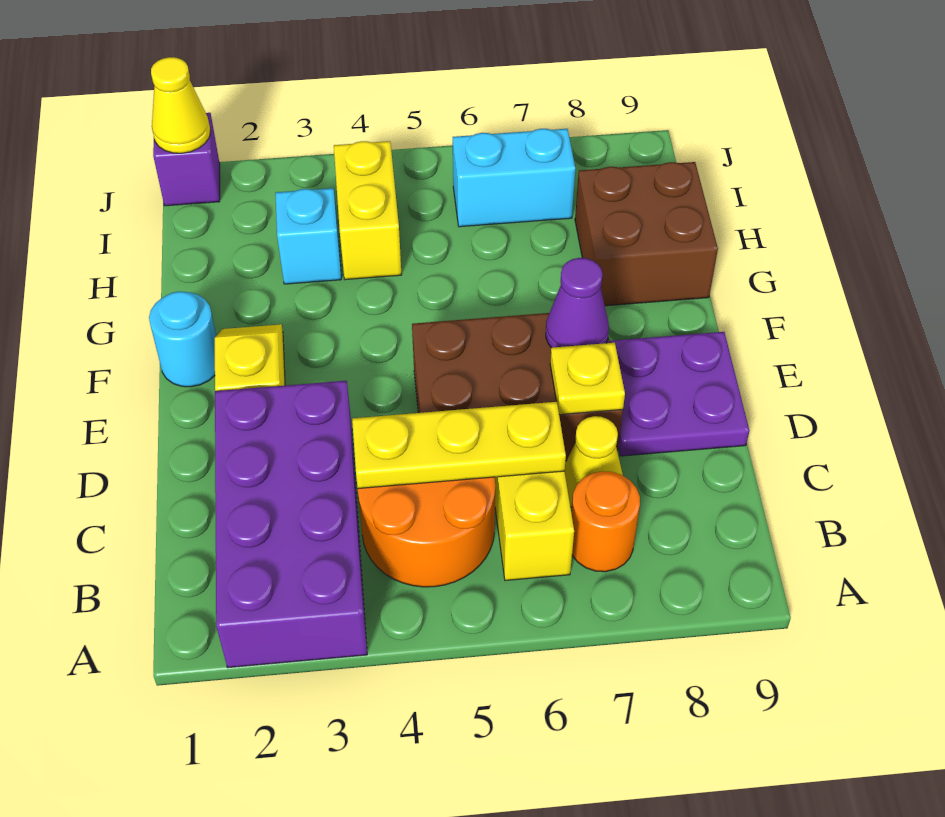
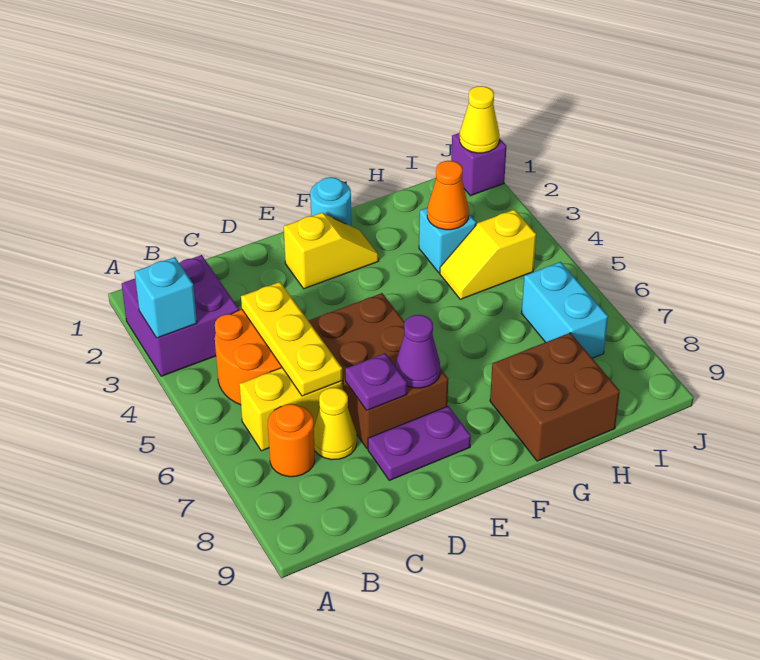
purple brick A2:D3 level 1 -> purple brick A2:B3 level 1
none -> cyan brick A3 level 2
yellow plate D7 level 2 -> purple plate D7 level 2
purple plate D8:E9 level 1 -> purple plate D8:E8 level 1
none -> orange cone H3 level 2
yellow brick H4:I4 level 1 -> yellow slope H4:I4 level 1 top I

